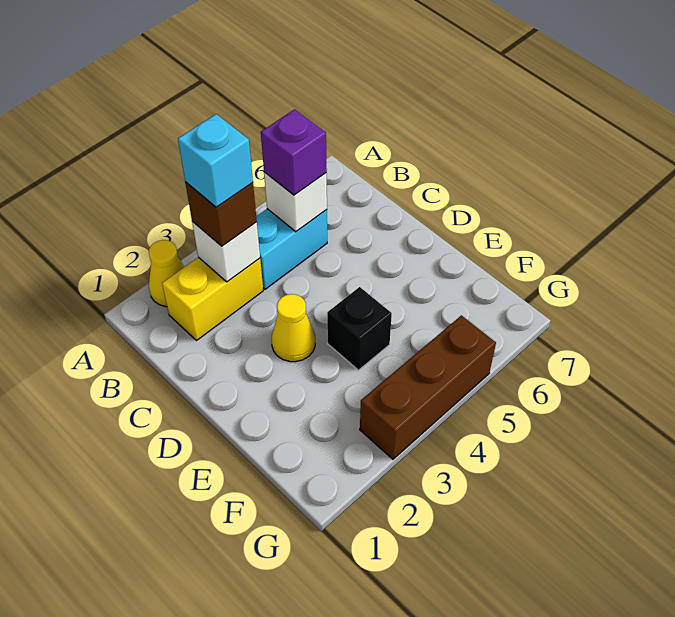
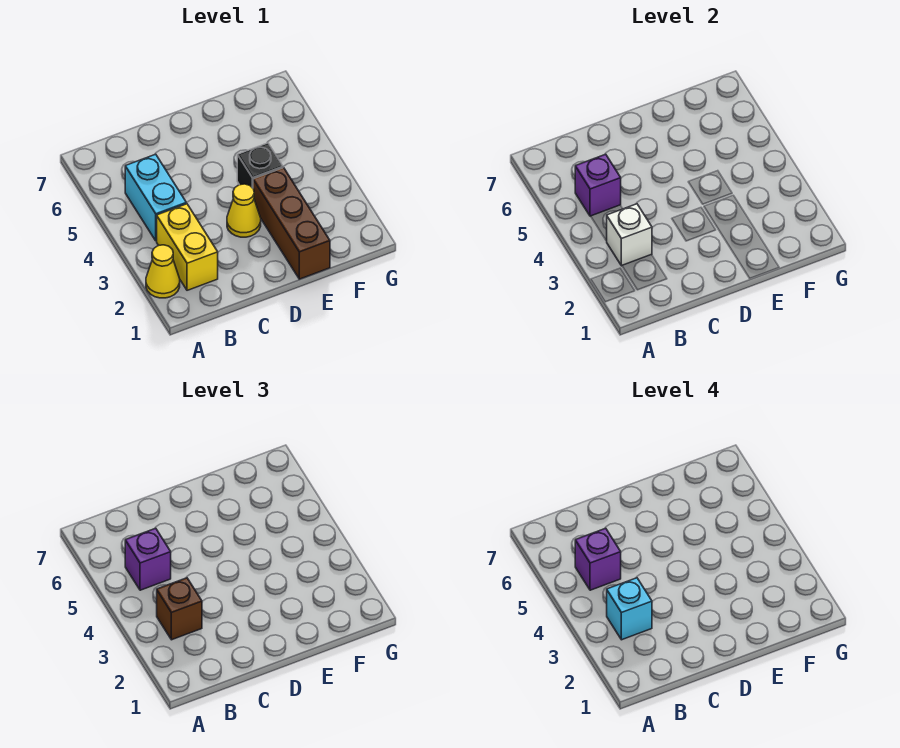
white brick B5 level 2 -> purple brick B5 level 2
none -> purple brick B5 level 4
brown brick G3:G5 level 1 -> brown brick E1:E3 level 1

